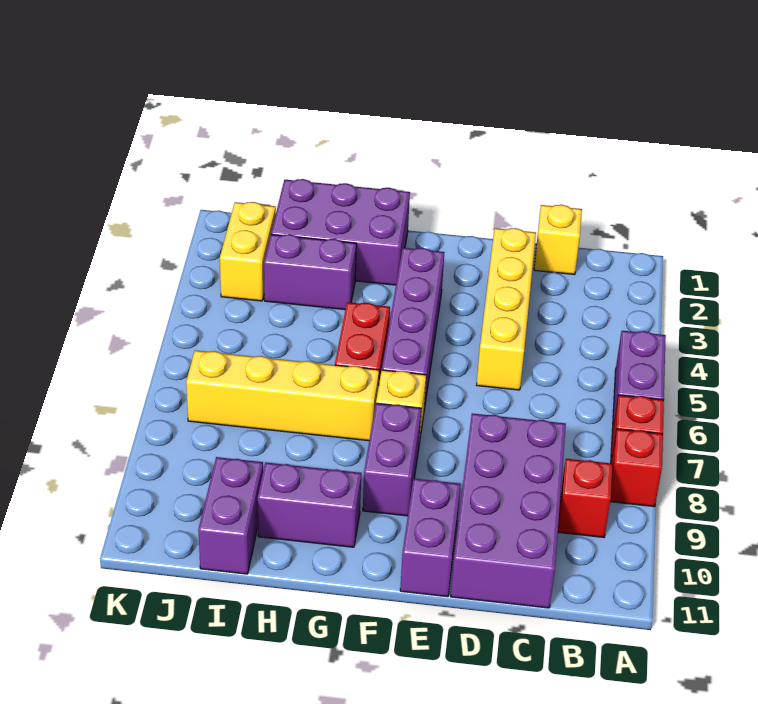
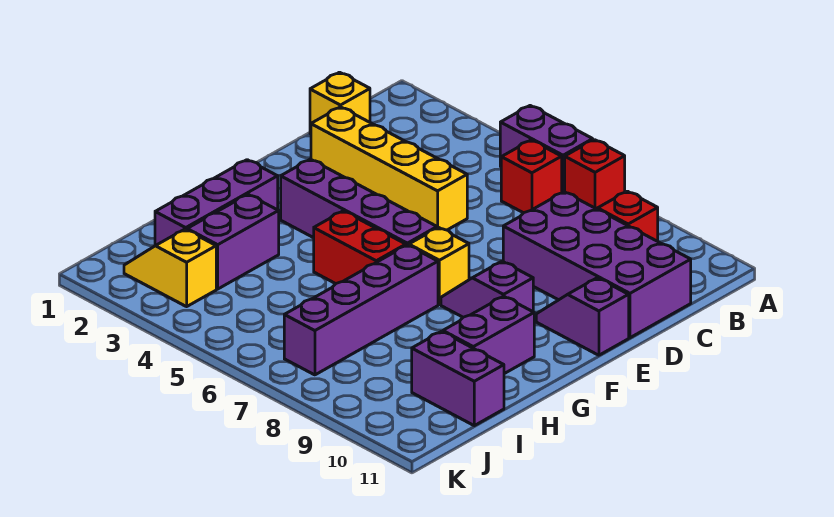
red brick A8 level 1 -> red brick B6 level 1
purple brick E10:E11 level 1 -> purple slope E10:E11 level 1 top 11
purple brick F8:F9 level 1 -> purple slope F8:F9 level 1 top 9
purple brick G1:I2 level 1 -> purple brick G2:I2 level 1
yellow brick G7:J7 level 1 -> purple brick G7:J7 level 1
yellow brick J2:J3 level 1 -> yellow slope J2:J3 level 1 top 3

